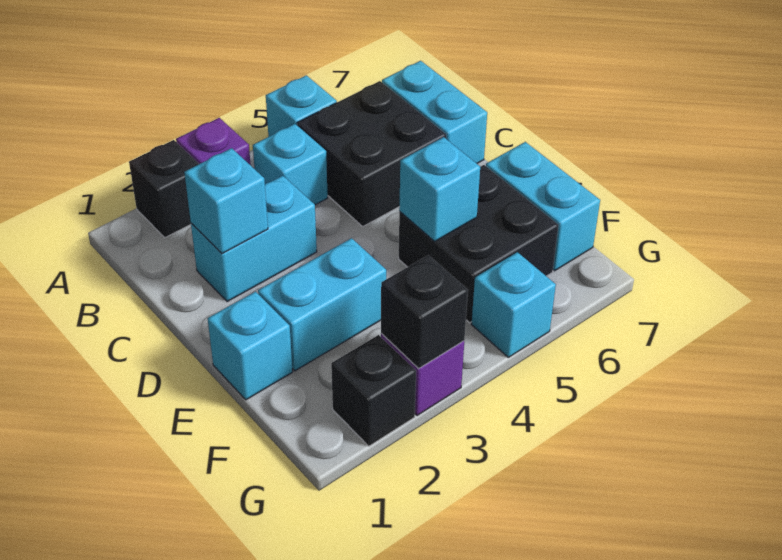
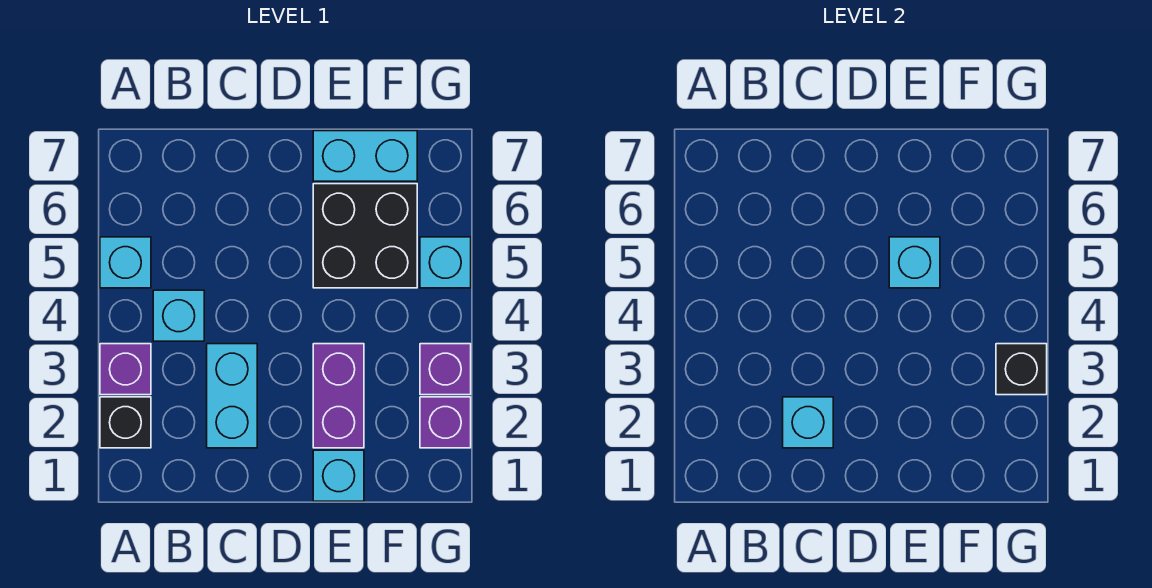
black brick B5:C6 level 1 -> none
cyan brick B7:C7 level 1 -> none
cyan brick E2:E3 level 1 -> purple brick E2:E3 level 1
black brick G2 level 1 -> purple brick G2 level 1

